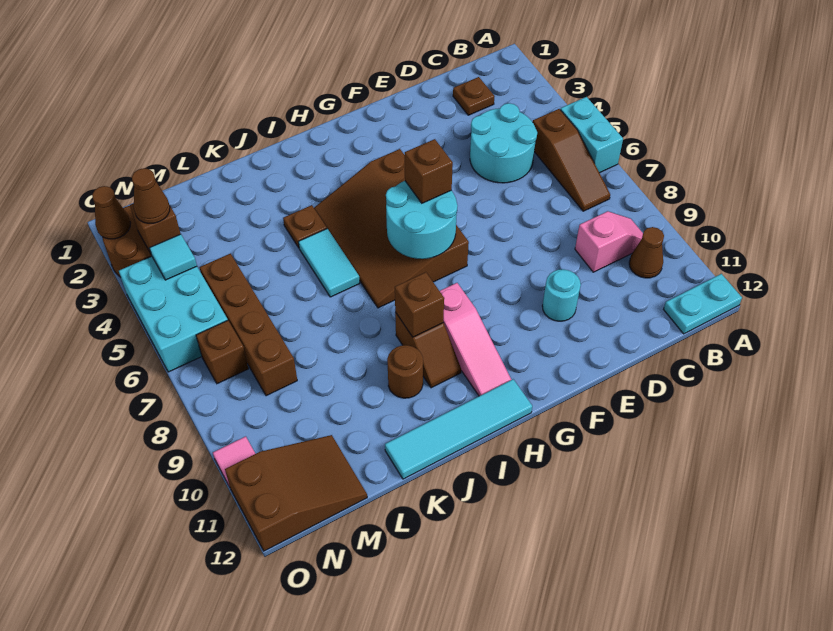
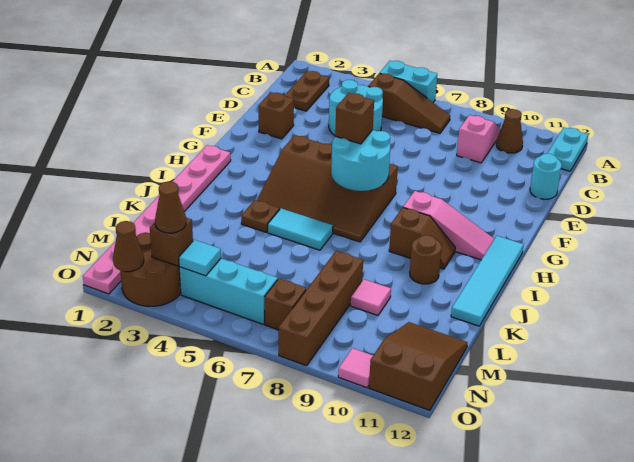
brown plate C2 level 1 -> brown plate B2:C2 level 1
cyan round brick E10 level 1 -> cyan round brick D12 level 1
none -> pink plate H1:O1 level 1
brown brick I9 level 2 -> brown brick E2 level 1
none -> pink tile L9 level 1
brown brick M5:M8 level 1 -> brown brick L8:O8 level 1
cyan brick N4:O6 level 1 -> cyan brick N4:N6 level 1

